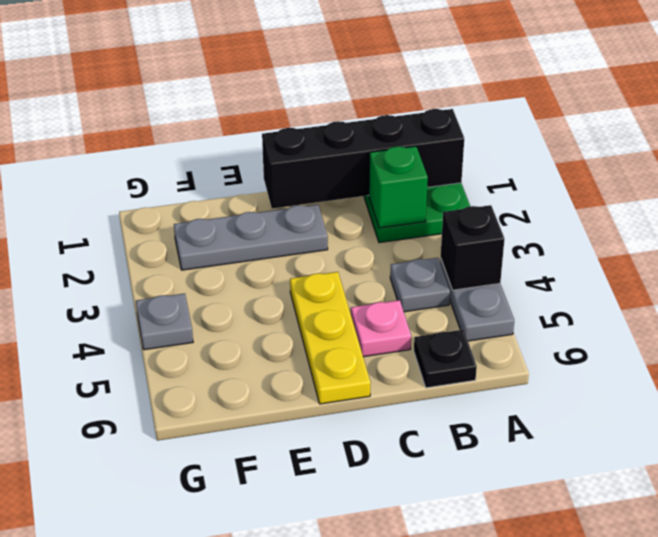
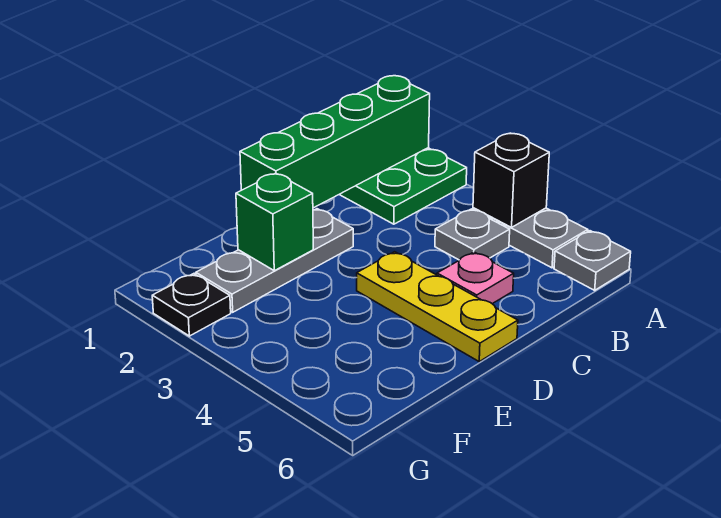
black brick A1:D1 level 2 -> green brick A1:D1 level 2
green brick B2 level 2 -> green brick E2 level 2
black plate B6 level 1 -> black plate G2 level 1
grey plate G4 level 1 -> grey plate A6 level 1

